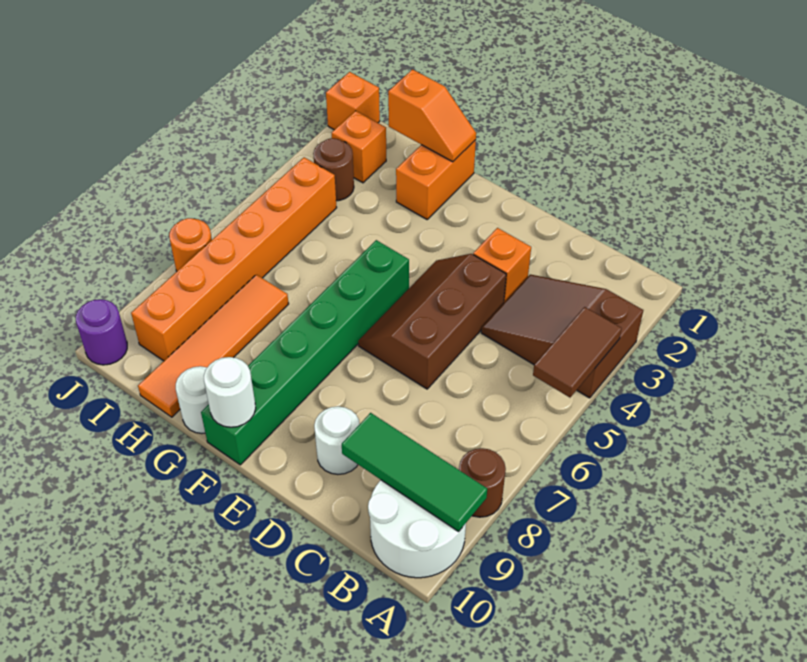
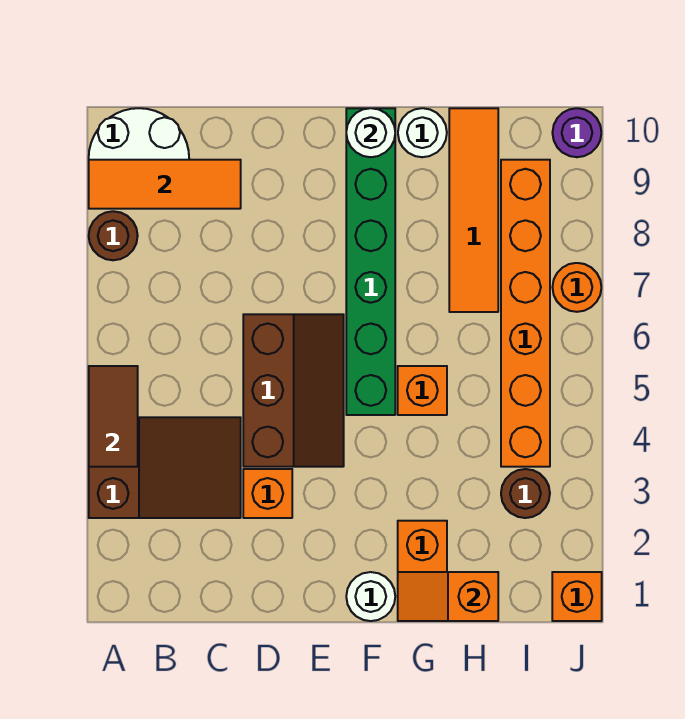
green tile A9:C9 level 2 -> orange tile A9:C9 level 2
white round brick D9 level 1 -> white round brick F1 level 1
orange brick I2 level 1 -> orange brick G5 level 1

